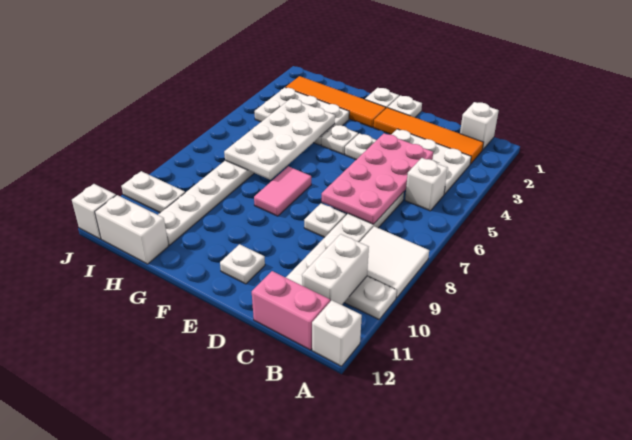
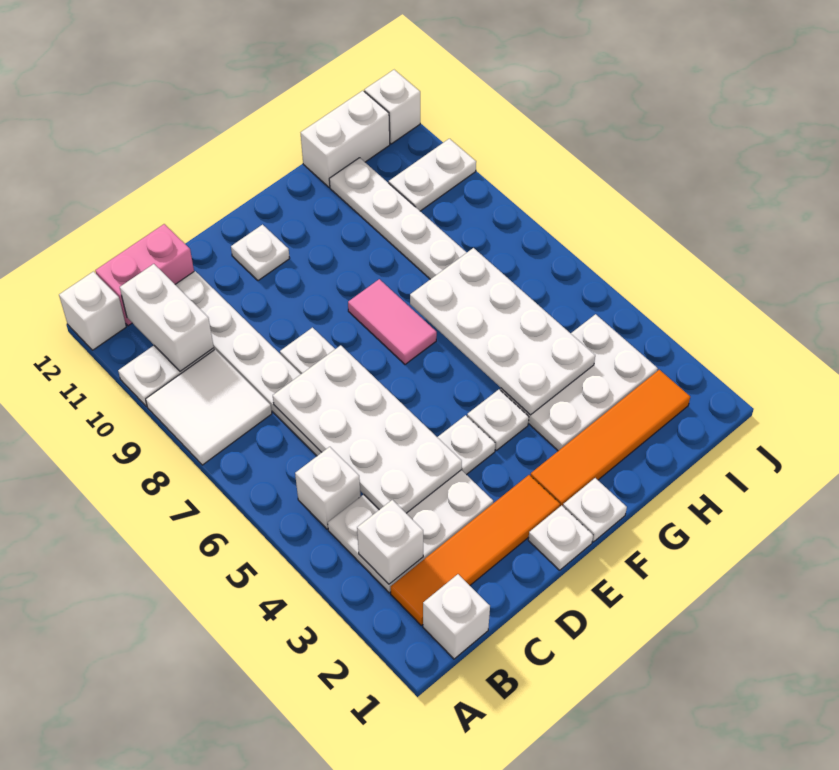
none -> white brick B3 level 2
pink plate C4:D7 level 2 -> white plate C4:D7 level 2

